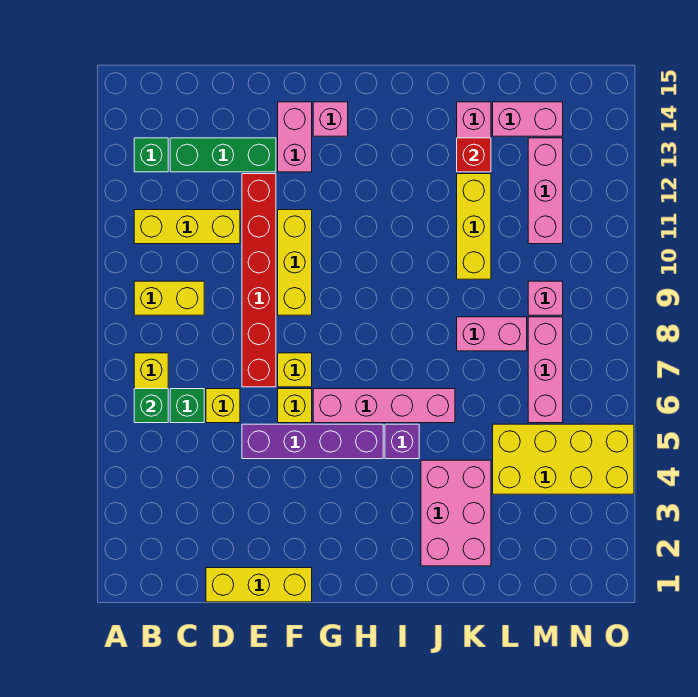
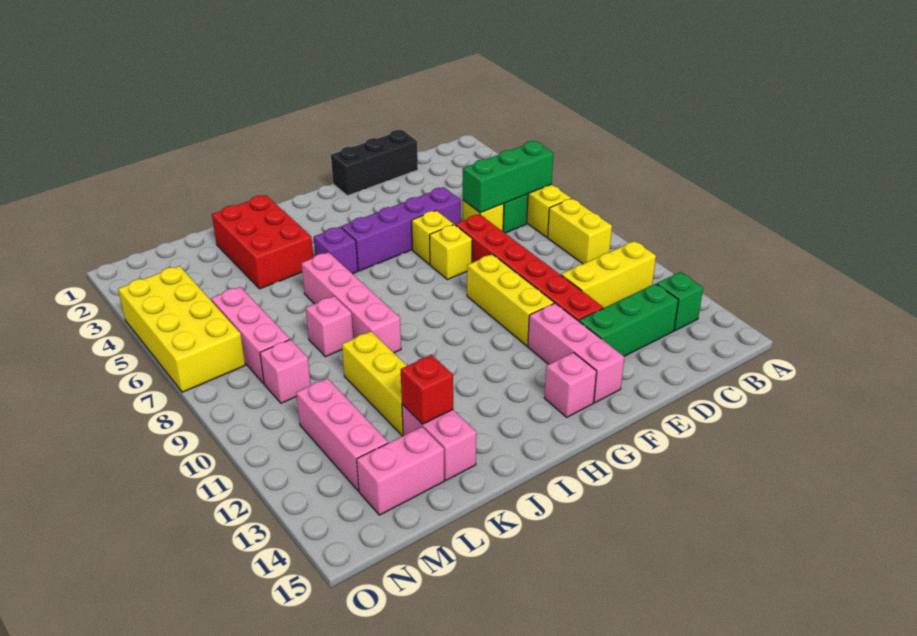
green brick B6 level 2 -> green brick B6:D6 level 2
yellow brick B9:C9 level 1 -> yellow brick B8:B9 level 1
yellow brick D1:F1 level 1 -> black brick D1:F1 level 1
pink brick F13:F14 level 1 -> pink brick F12:F14 level 1
pink brick G6:J6 level 1 -> pink brick J6:J9 level 1
pink brick J2:K4 level 1 -> red brick J2:K4 level 1
pink brick K8:L8 level 1 -> pink brick K8 level 1
yellow brick L4:O5 level 1 -> yellow brick N4:O7 level 1

